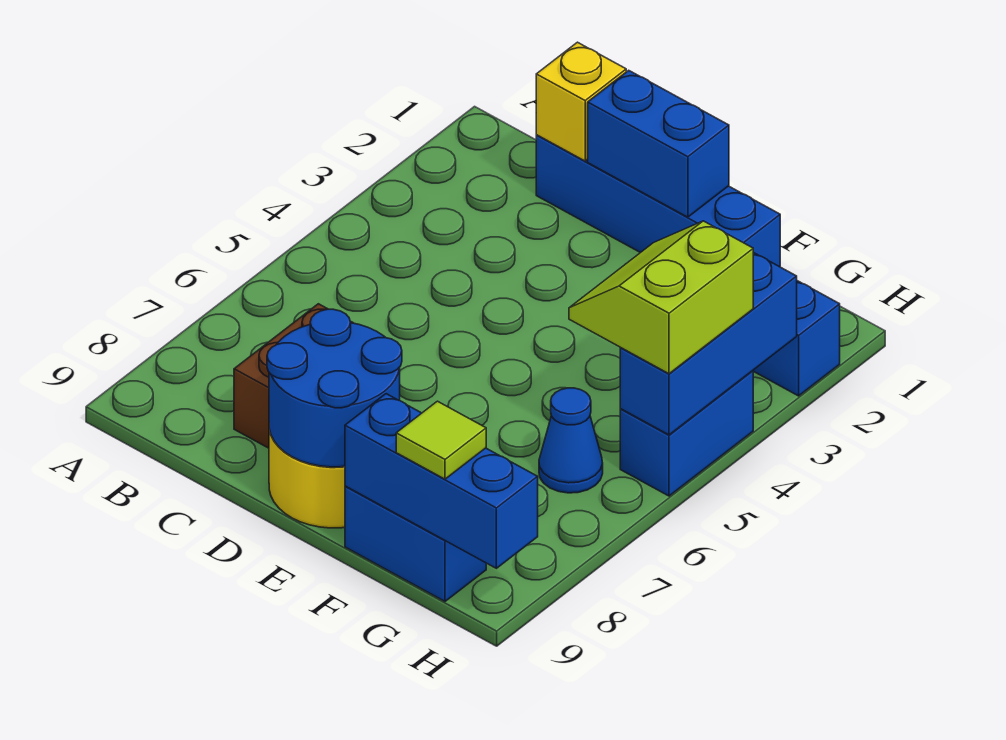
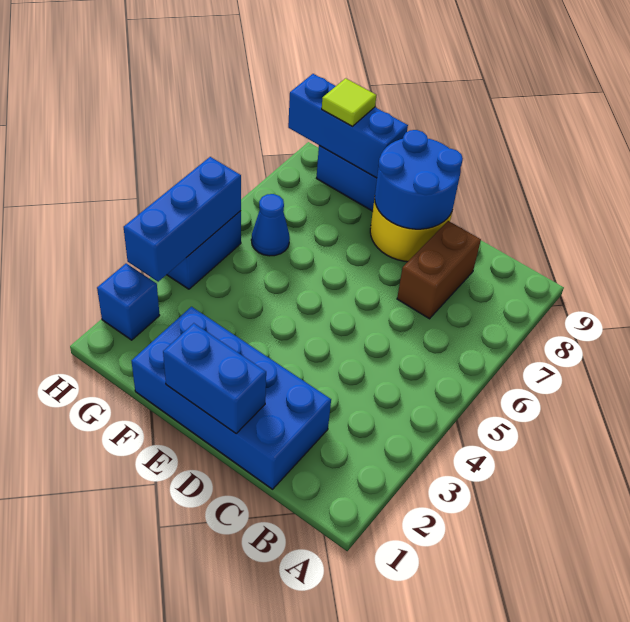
blue brick C1:F1 level 1 -> blue brick C1:F2 level 1
yellow brick C1 level 2 -> none
lime slope G4:H5 level 3 top H -> none

